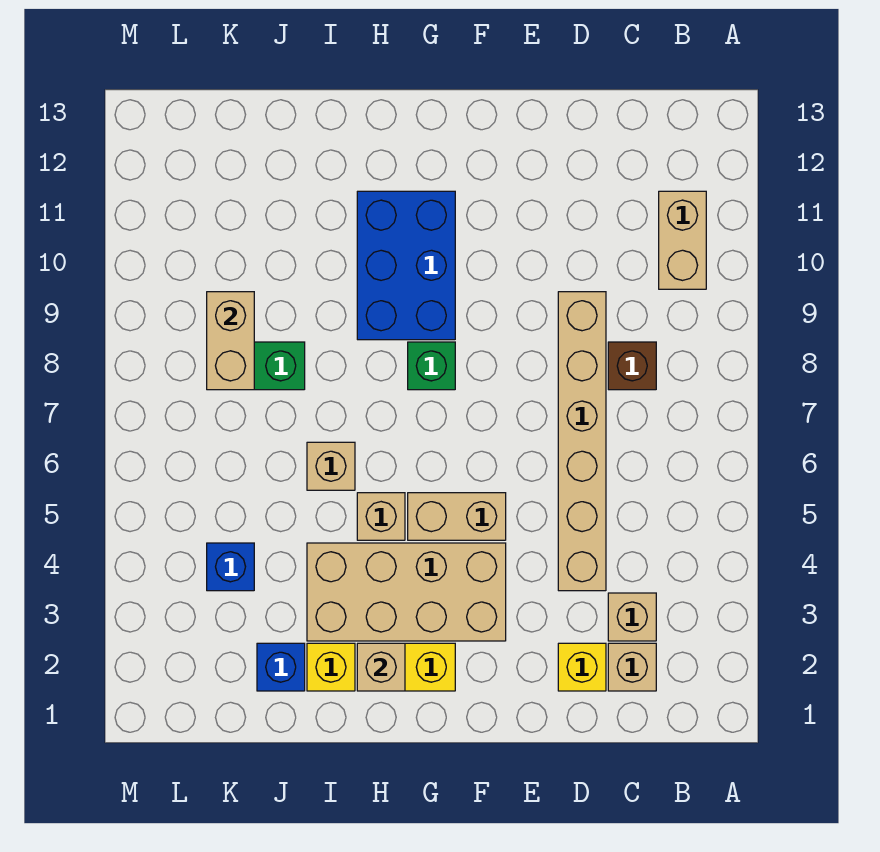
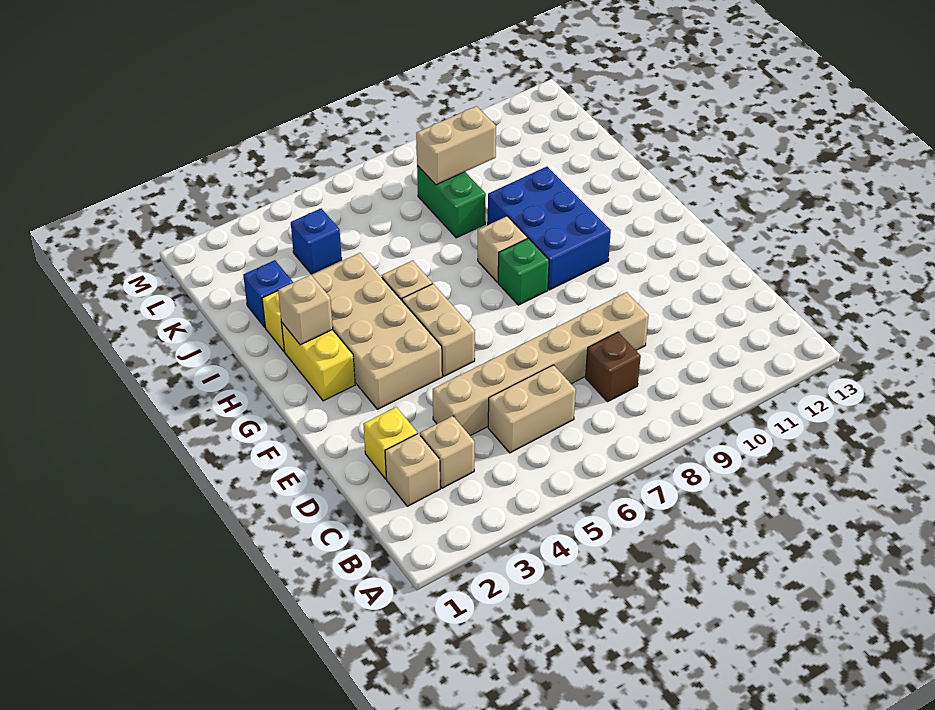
tan brick B10:B11 level 1 -> tan brick C5:C6 level 1
blue brick G9:H11 level 1 -> blue brick G9:I10 level 1
tan brick I6 level 1 -> tan brick H8 level 1

